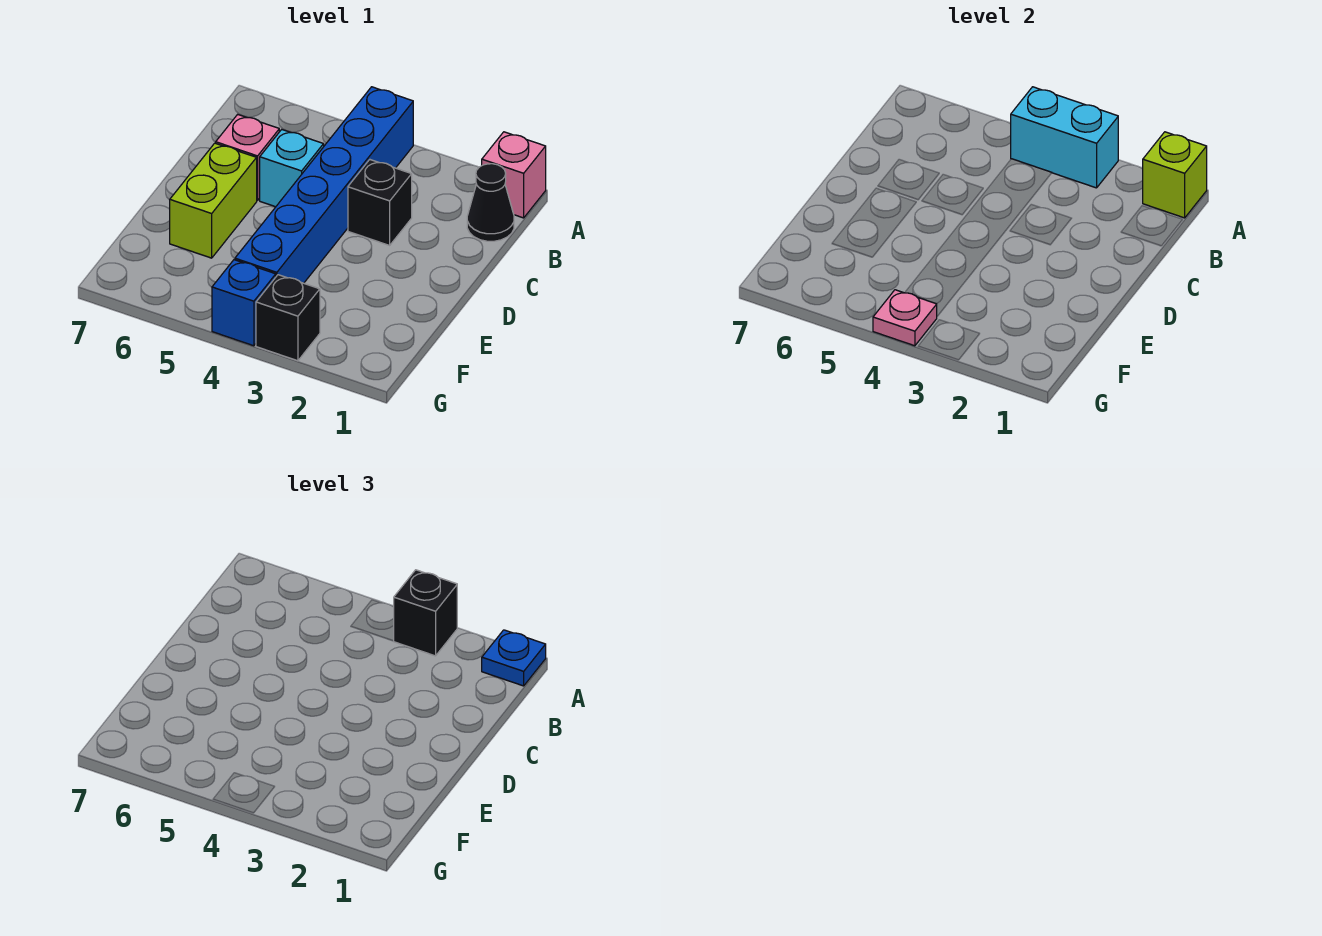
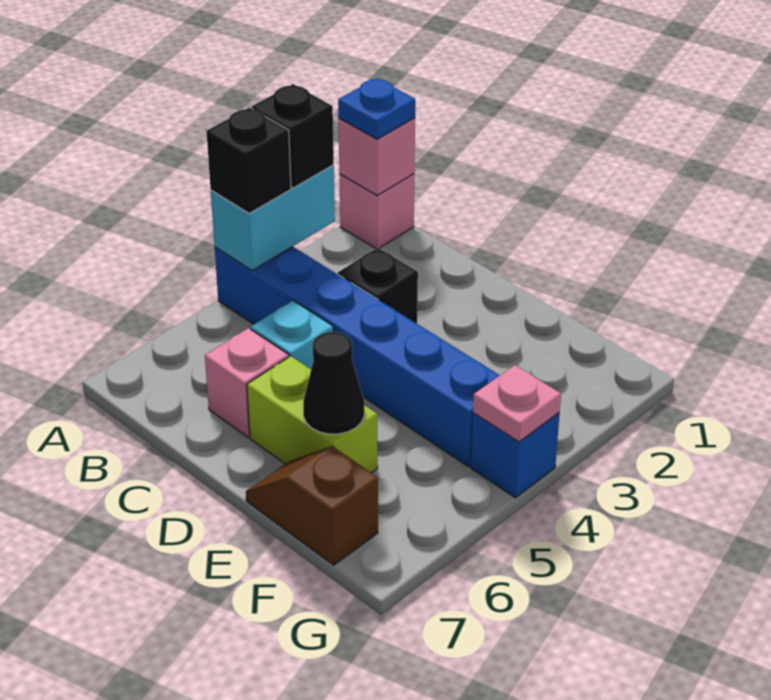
lime brick A1 level 2 -> pink brick A1 level 2
black cone B1 level 1 -> black cone E6 level 2
none -> brown slope E7:F7 level 1 top F
black brick G3 level 1 -> black brick A4 level 3

